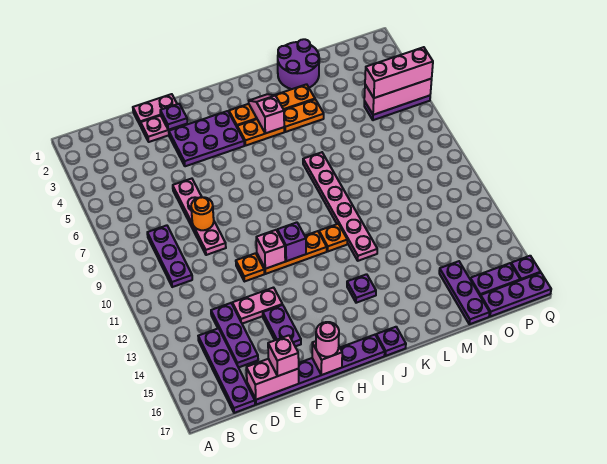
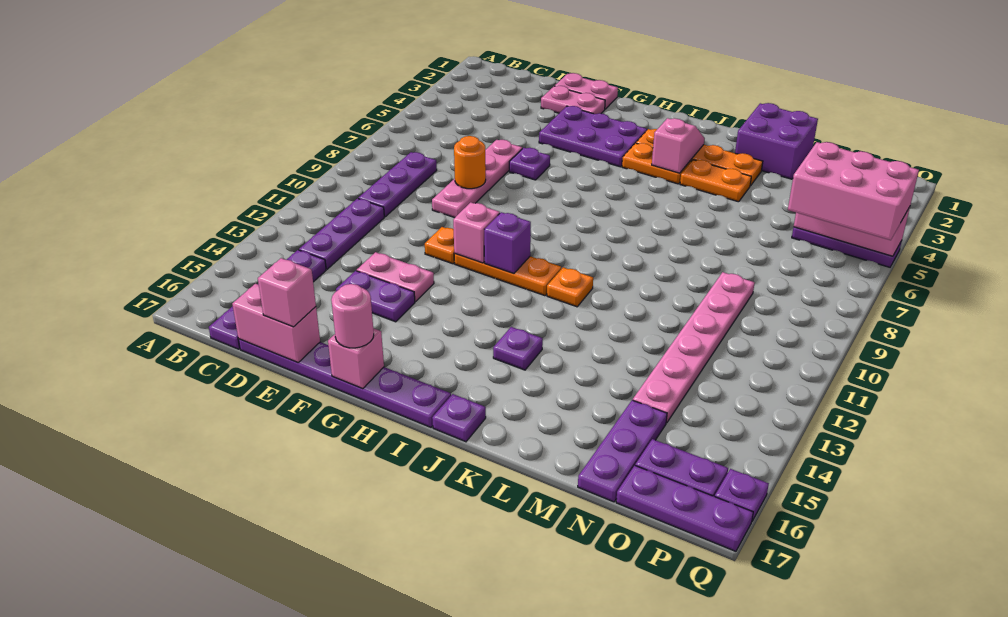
purple plate D13:D15 level 1 -> purple plate C11:C13 level 1
purple plate F2 level 2 -> purple plate F6 level 1
purple plate F14:F15 level 1 -> purple plate E14:F14 level 1
pink plate K7:K12 level 1 -> pink plate N9:N14 level 1
purple round brick L1:M2 level 1 -> purple brick L1:M2 level 1
pink brick O5:Q5 level 3 -> pink brick O5:Q6 level 3

